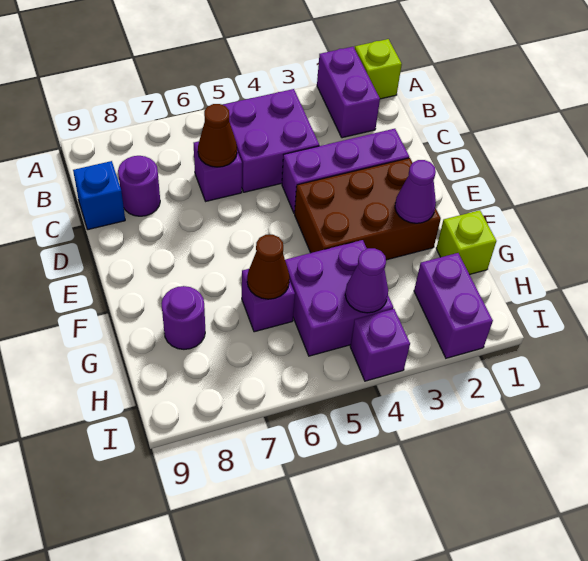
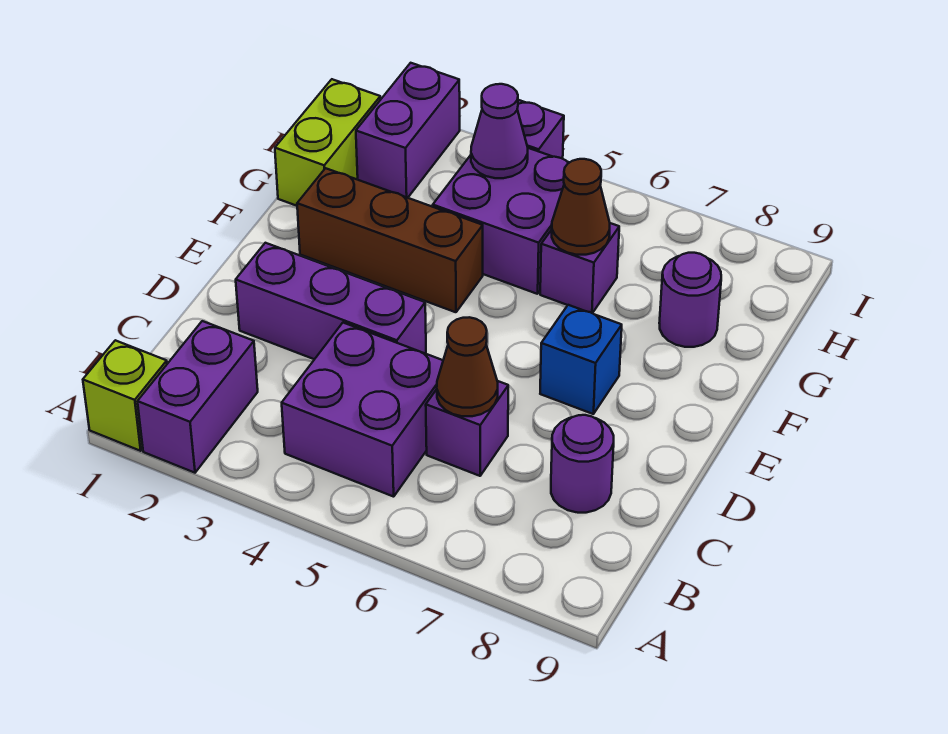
blue brick C9 level 1 -> blue brick E7 level 1
brown brick E2:F4 level 1 -> brown brick F2:F4 level 1
purple cone F2 level 2 -> none
lime brick G1 level 1 -> lime brick G1:H1 level 1

